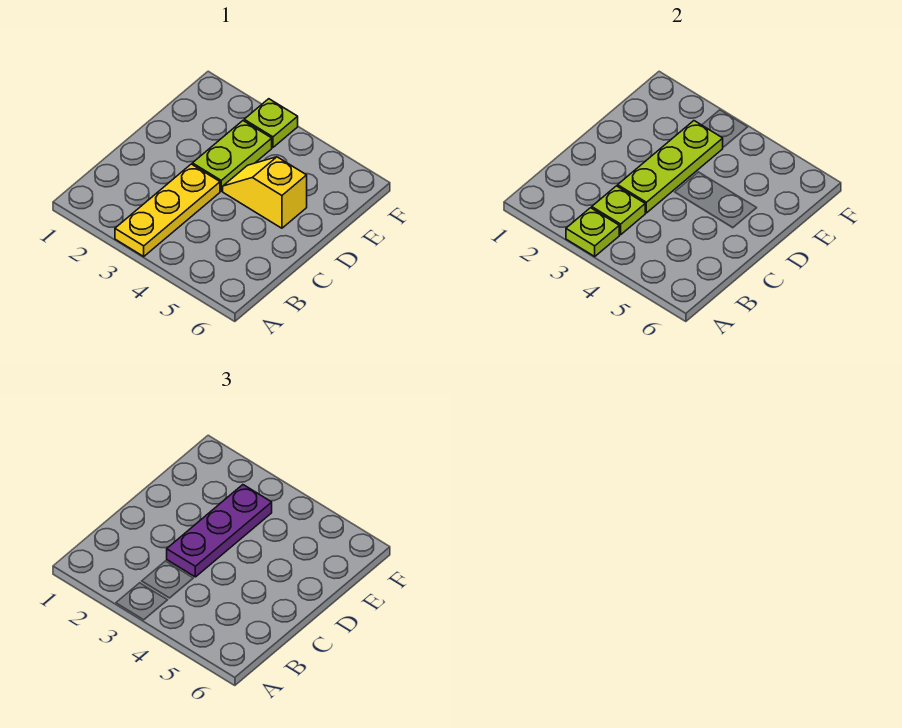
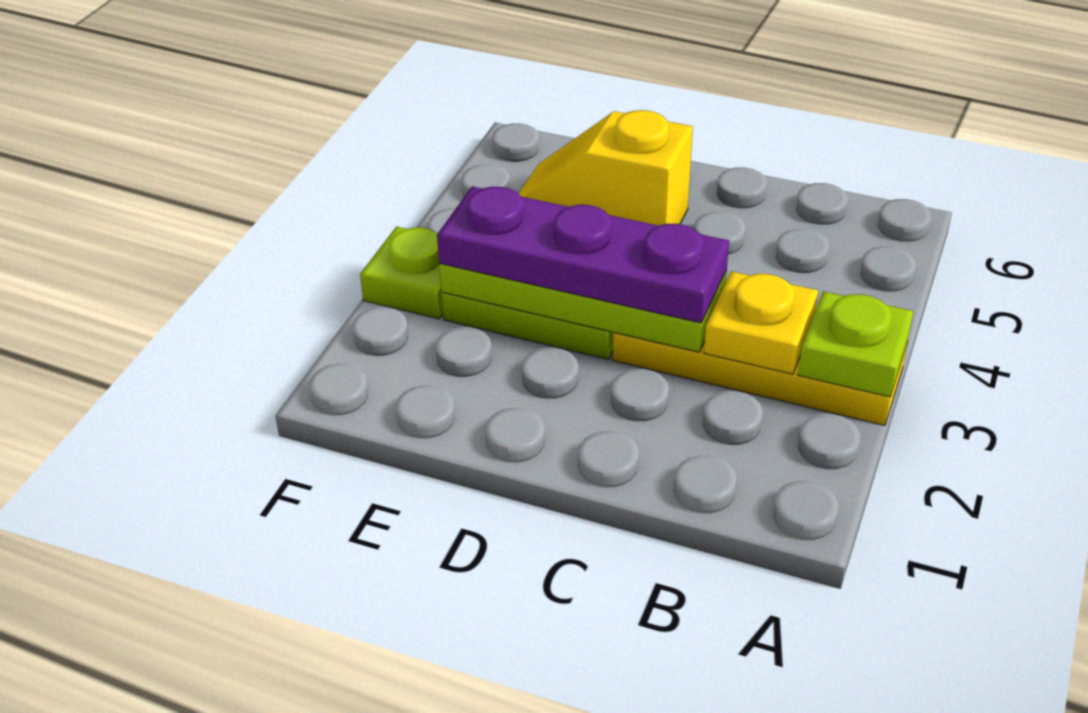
lime plate B3 level 2 -> yellow plate B3 level 2
yellow slope D4:D5 level 1 top 5 -> yellow slope D5:E5 level 1 top D

